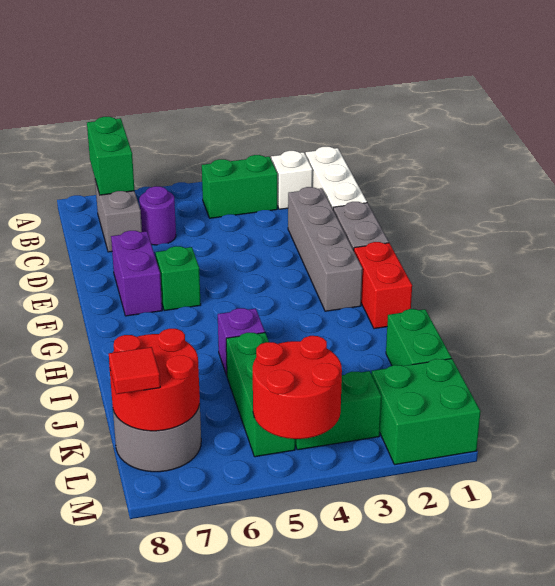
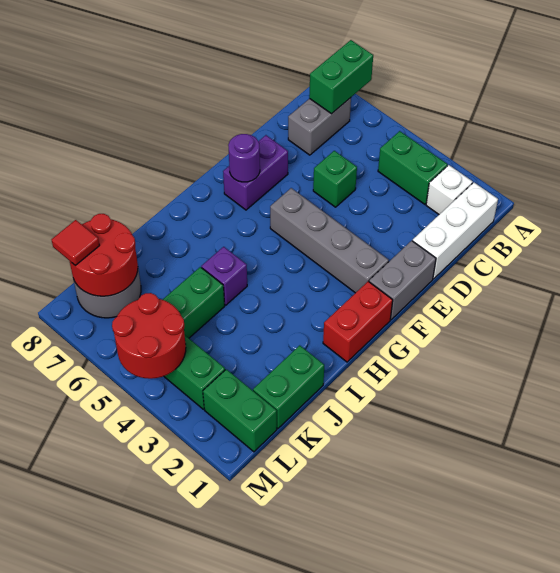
purple round brick C6 level 1 -> purple round brick F7 level 2
grey brick D2:G2 level 1 -> grey brick F2:F5 level 1
green brick F6 level 1 -> green brick D5 level 1
green brick L1:M2 level 1 -> green brick L1:L2 level 1

